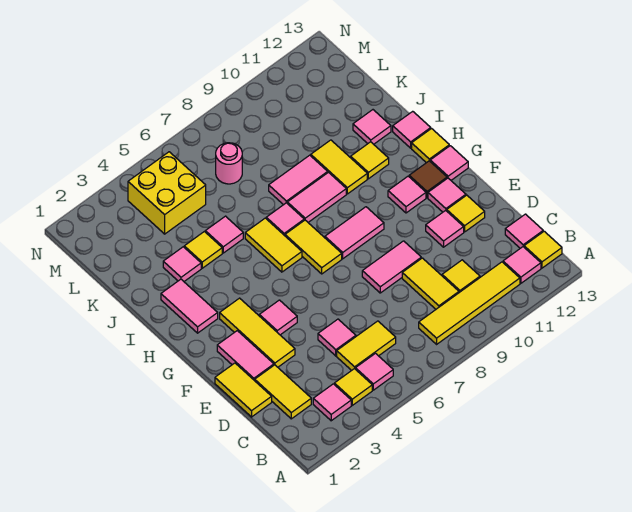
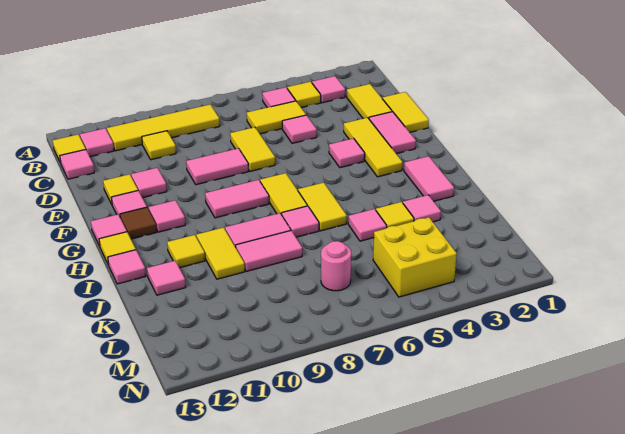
yellow tile C9:D9 level 1 -> yellow tile D7:E7 level 1

